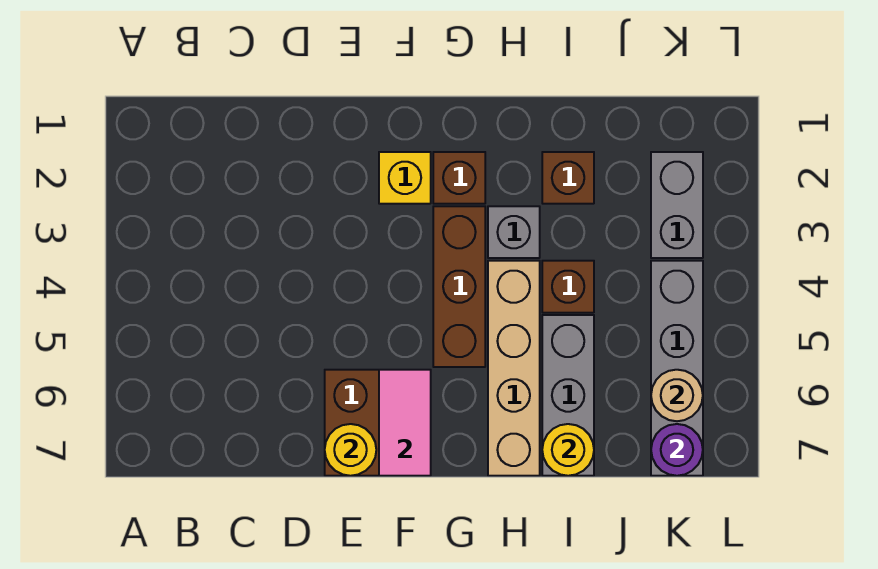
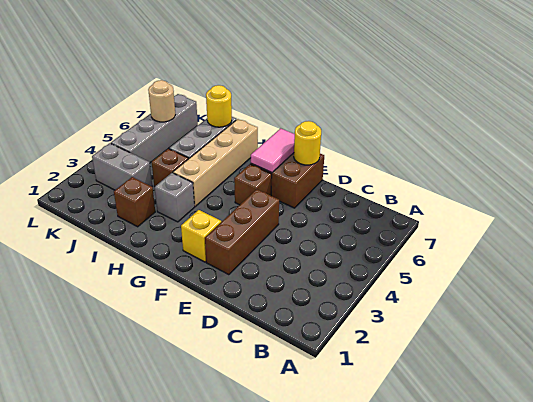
brown brick G2 level 1 -> brown brick F5 level 1
brown brick G3:G5 level 1 -> brown brick E2:E4 level 1
grey brick K2:K3 level 1 -> grey brick J3:K3 level 1
purple round brick K7 level 2 -> none

